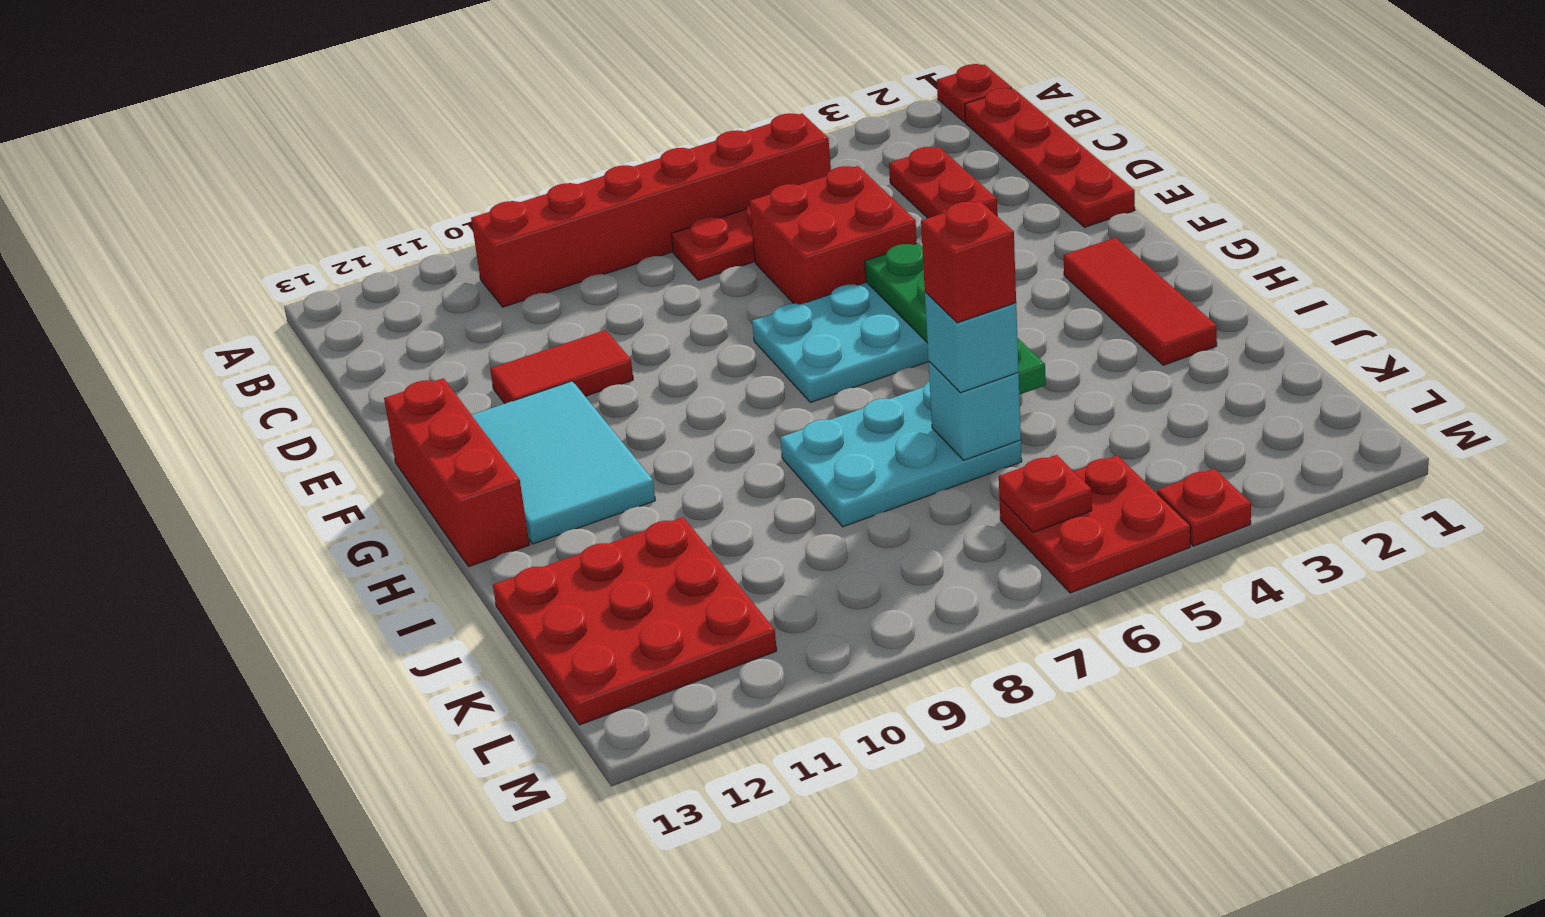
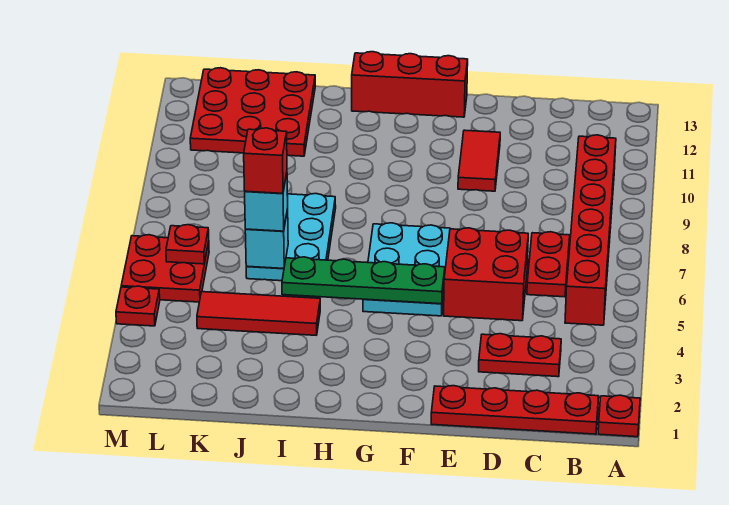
cyan tile F11:H12 level 1 -> none
red tile G2:I2 level 1 -> red tile I4:K4 level 1

